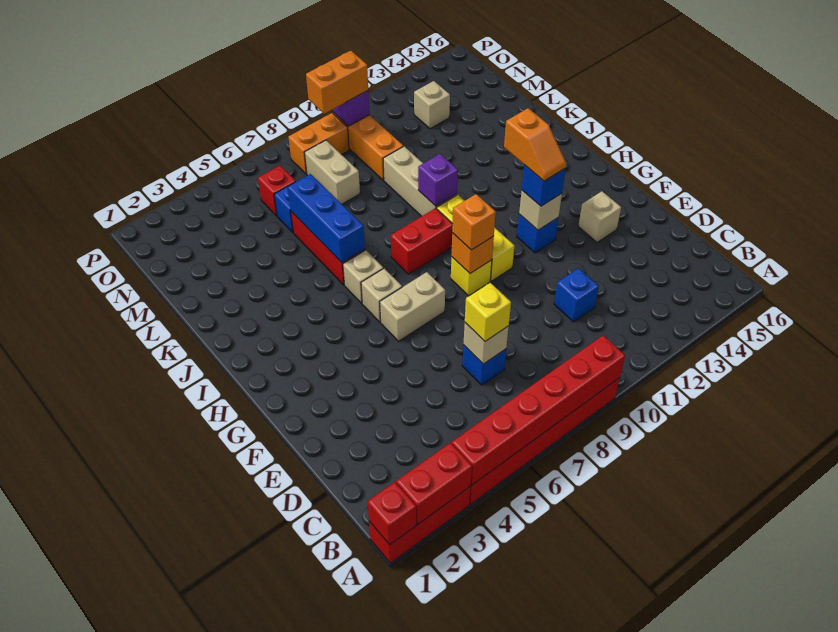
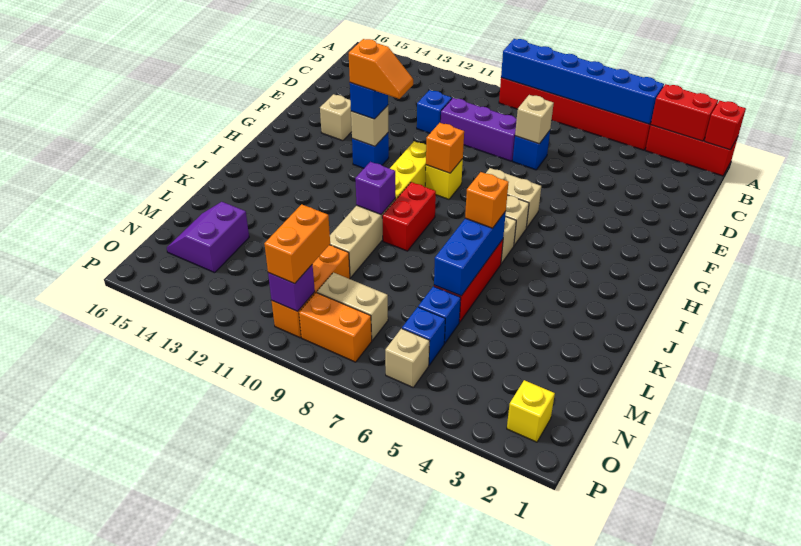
red brick A4:A9 level 2 -> blue brick A4:A9 level 2
yellow brick D7 level 3 -> yellow brick O2 level 1
none -> purple brick D8:D10 level 1
orange brick G9 level 3 -> orange brick J6 level 3
orange slope G12:H12 level 4 top H -> orange slope G11:G12 level 4 top 12
red brick I8:I9 level 1 -> red brick I9:J9 level 1
tan brick M8:N8 level 1 -> tan brick N8:N9 level 1
none -> purple slope M14:N15 level 1 top 14
red brick N6 level 1 -> blue brick N6 level 1
tan brick N13 level 1 -> tan brick O6 level 1
orange brick O9:O10 level 3 -> orange brick N10:O10 level 3

